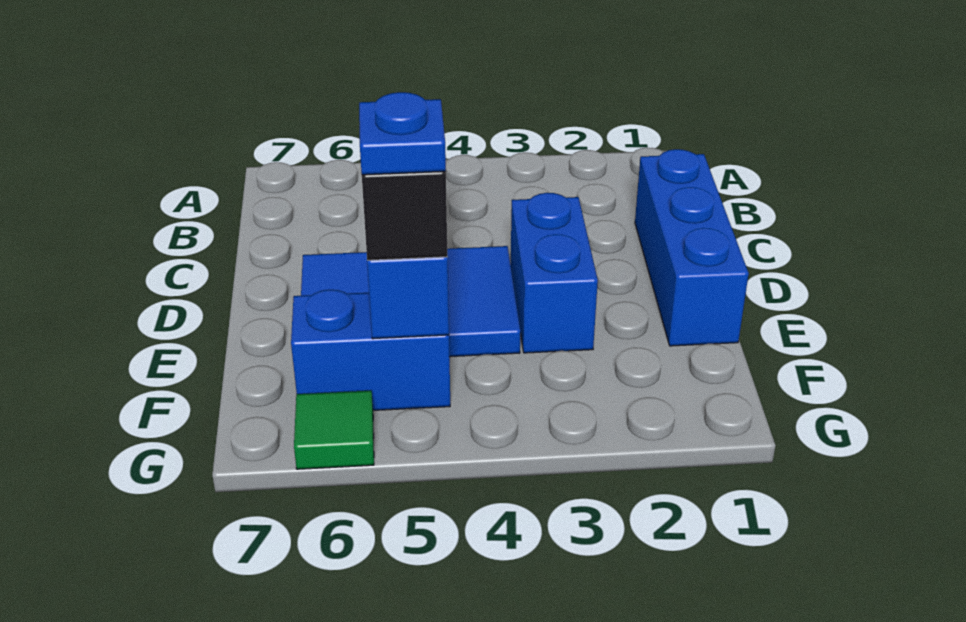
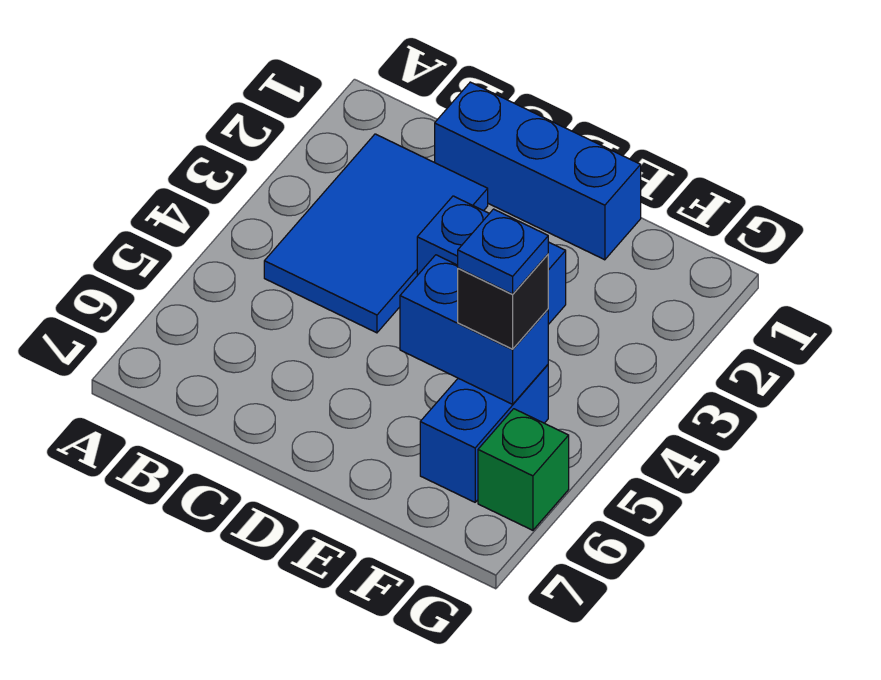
blue tile D4:E6 level 1 -> blue tile B2:C4 level 1
green tile G6 level 1 -> green brick G6 level 1

